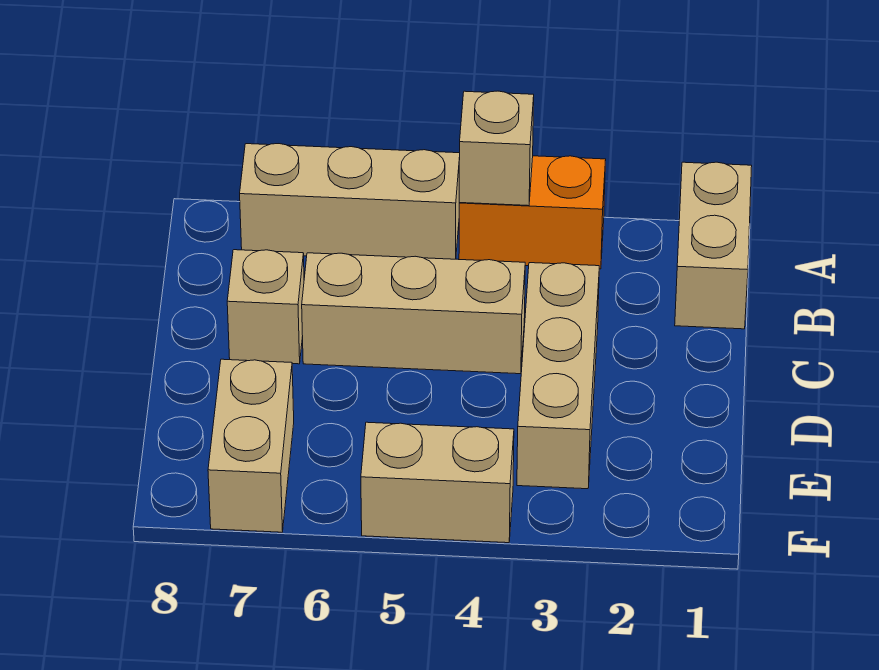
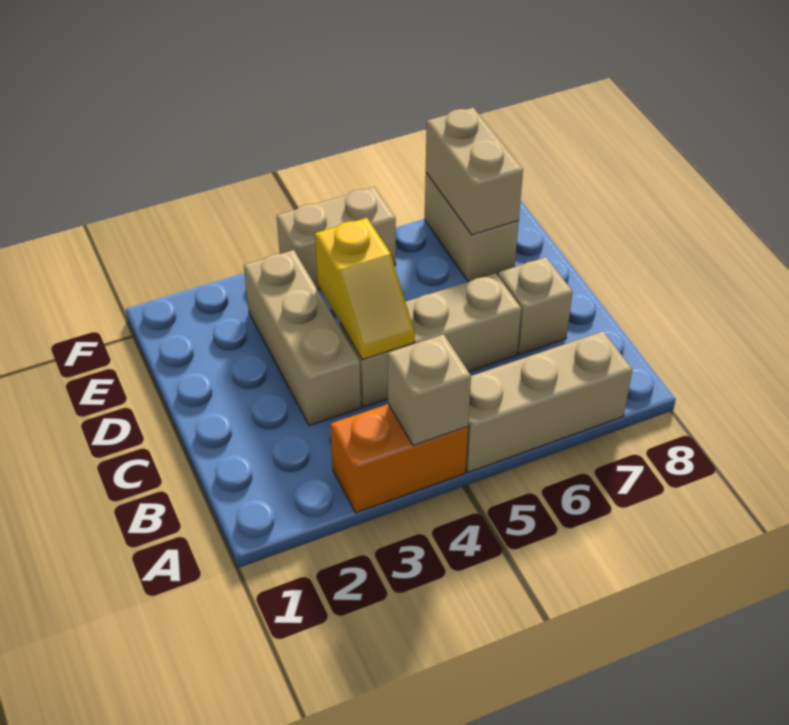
tan brick A1:B1 level 1 -> tan brick E7:F7 level 2
none -> yellow slope C4:D4 level 2 top D

